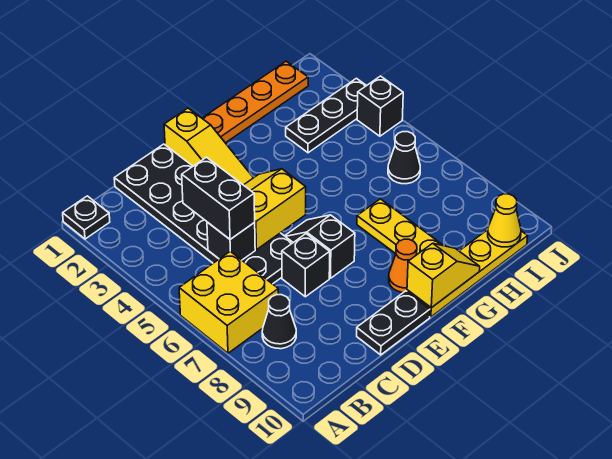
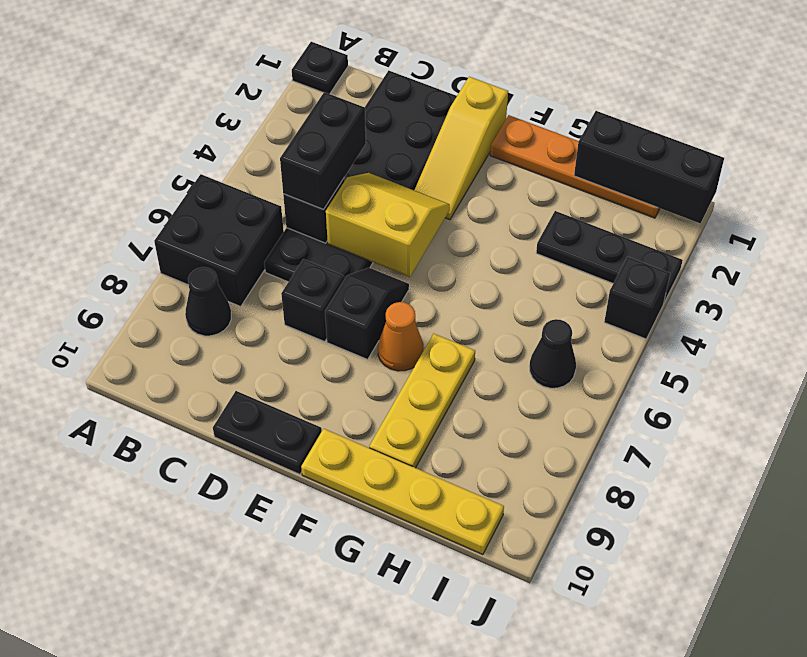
yellow brick A6:B7 level 1 -> black brick A6:B7 level 1
orange cone F9 level 1 -> orange cone F7 level 1
yellow slope F10:G10 level 2 top F -> none
none -> black brick H1:J1 level 2
yellow cone I10 level 2 -> none

